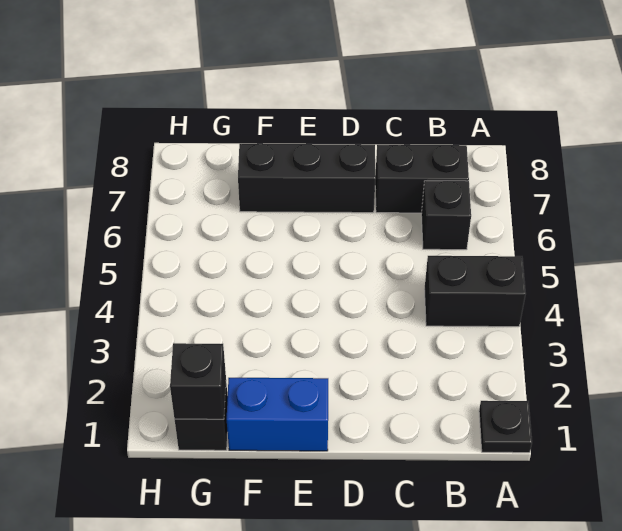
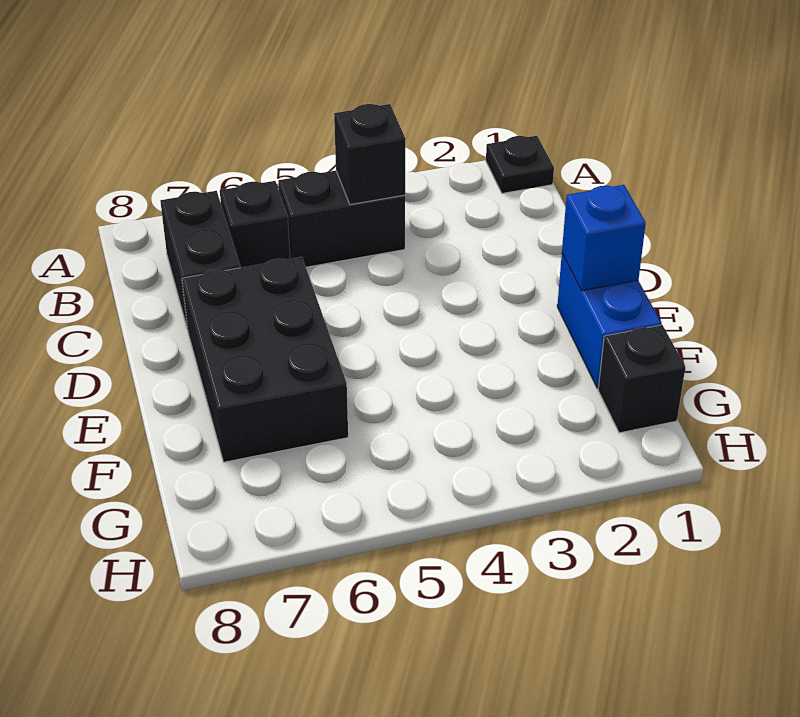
black brick A4:B4 level 1 -> black brick B4:B5 level 1
black brick D7:F7 level 1 -> black brick D6:F7 level 1
none -> blue brick E1 level 2
black brick G1 level 2 -> black brick B4 level 2

